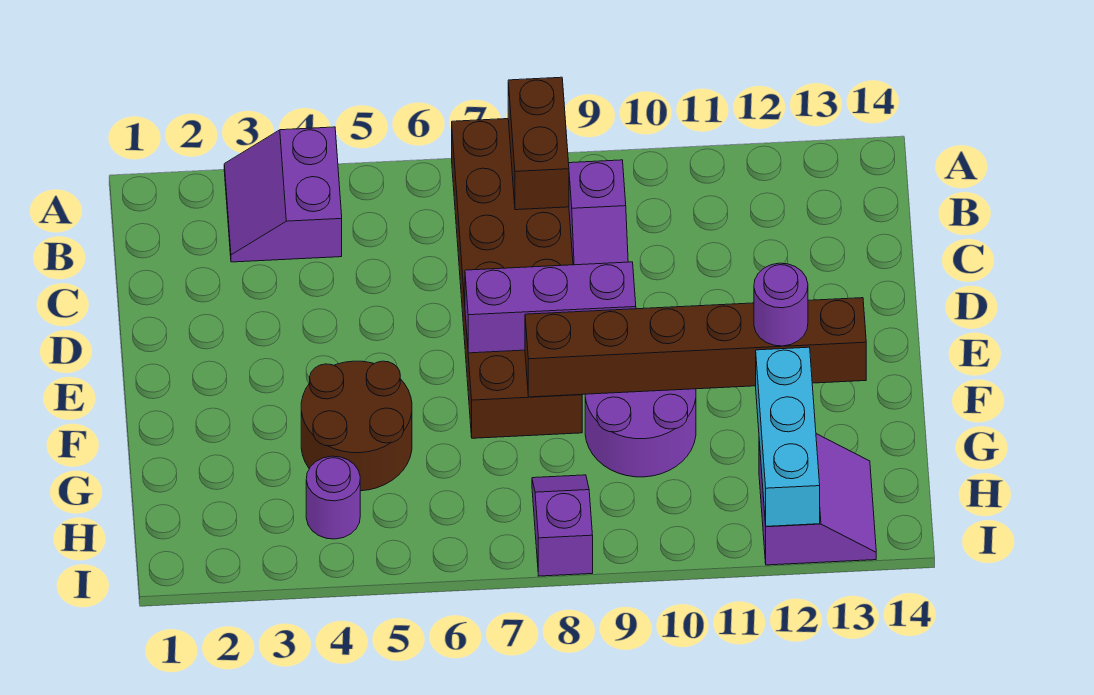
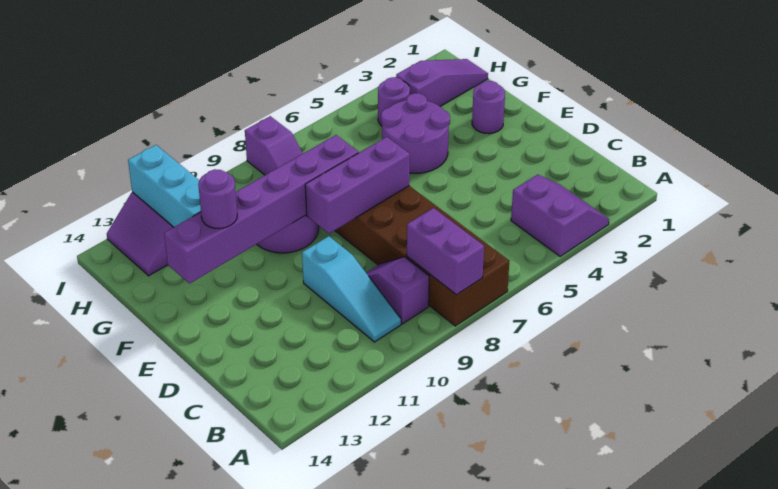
brown brick A8:B8 level 2 -> purple brick A8:B8 level 2
none -> cyan slope B10:D10 level 1 top D
none -> purple round brick F2 level 1
brown round brick F4:G5 level 1 -> purple round brick F4:G5 level 1
brown brick F8:F13 level 2 -> purple brick F8:F13 level 2
none -> purple slope H1:H3 level 1 top 3

